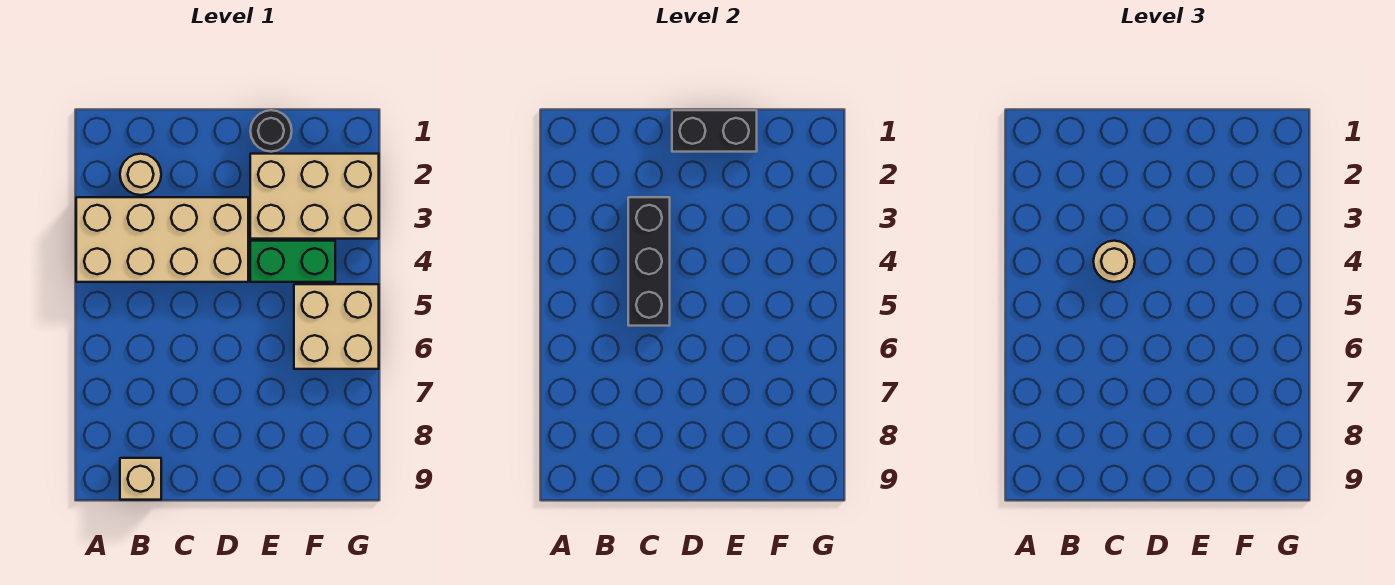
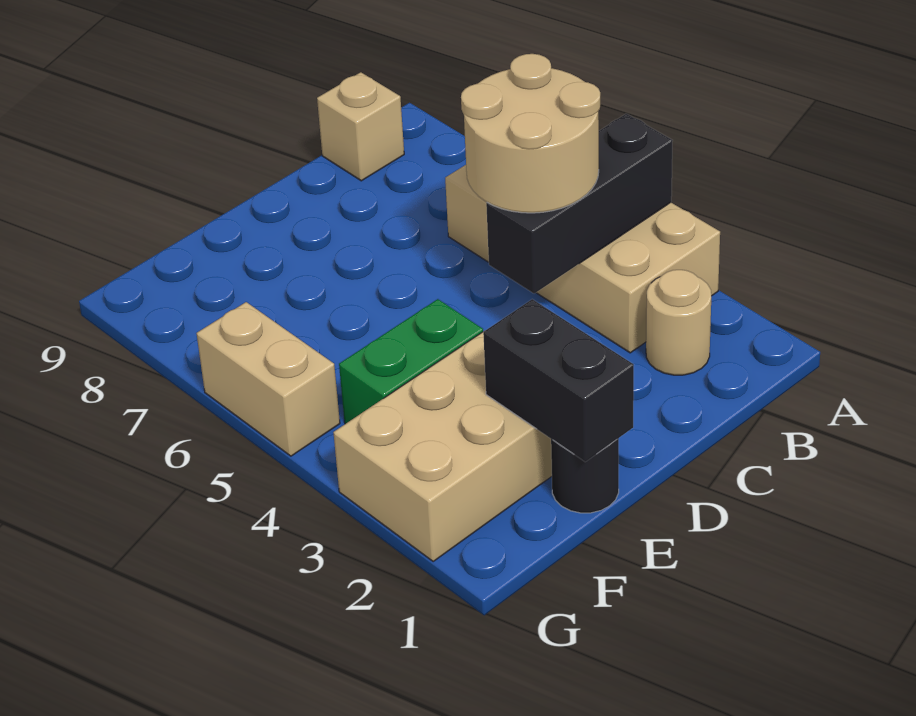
tan brick A3:D4 level 1 -> tan brick A3:B6 level 1
black brick C3:C5 level 2 -> black brick A4:C4 level 2
tan round brick C4 level 3 -> tan round brick B4:C5 level 3
black brick D1:E1 level 2 -> black brick E1:E2 level 2
tan brick F5:G6 level 1 -> tan brick G5:G6 level 1

